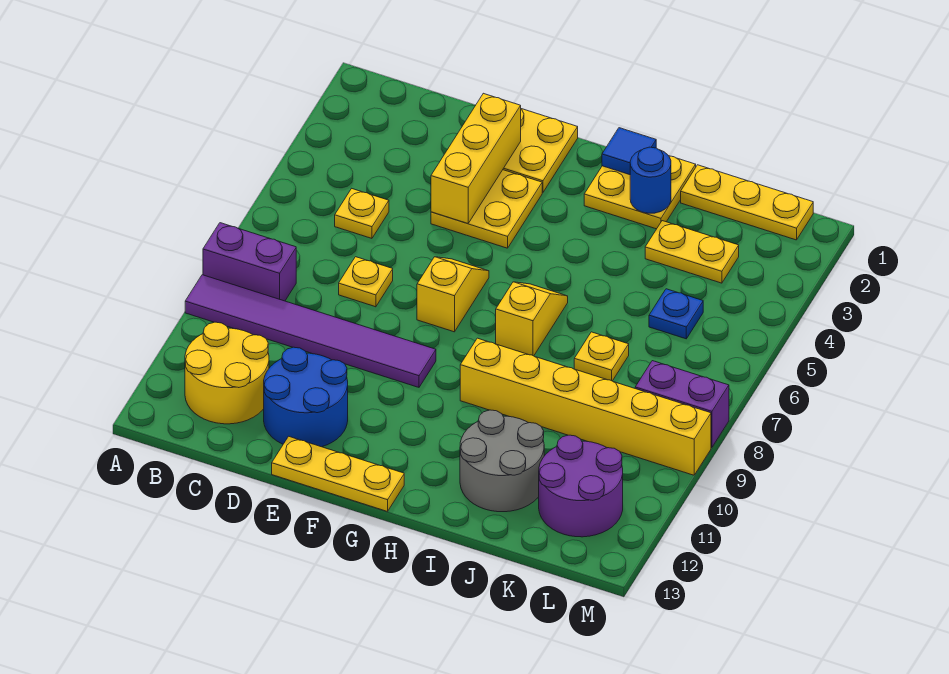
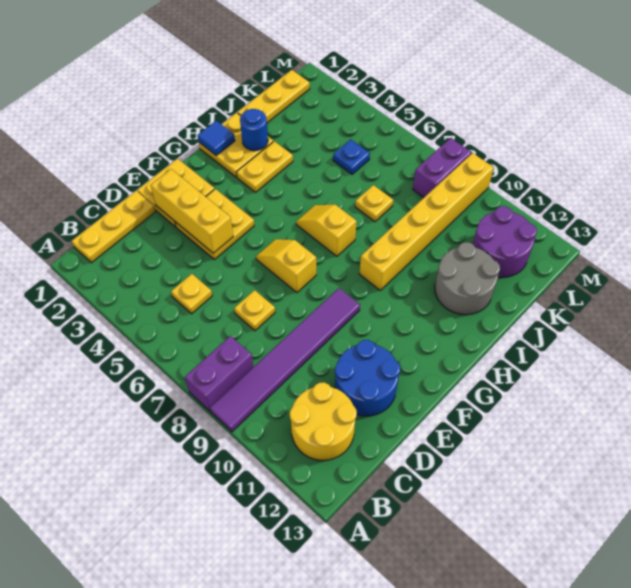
yellow plate E13:G13 level 1 -> yellow plate B1:D1 level 1
yellow plate J3:K3 level 1 -> yellow plate H3:I3 level 1

